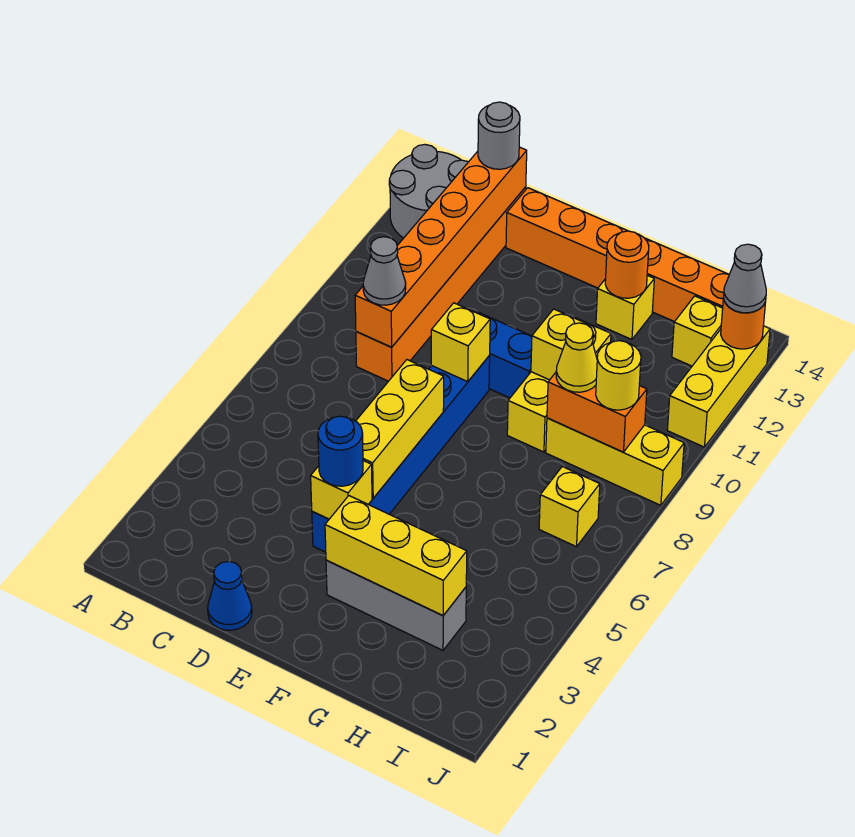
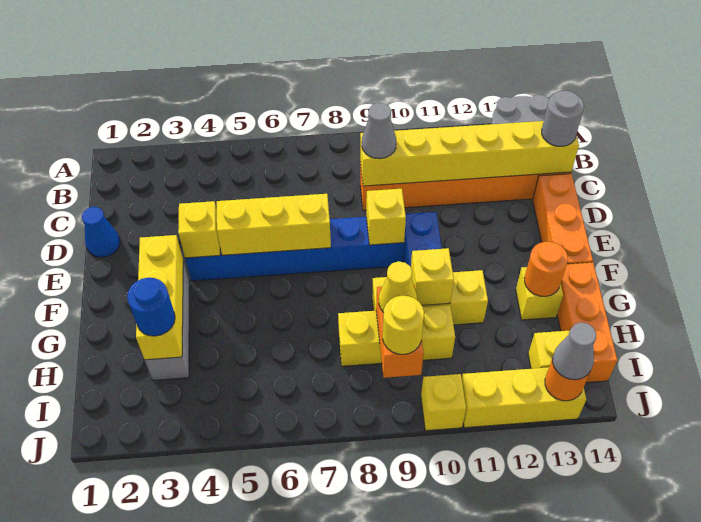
orange brick C9:C14 level 2 -> yellow brick C9:C14 level 2
blue round brick E4 level 3 -> blue round brick H3 level 3
yellow brick H9:J9 level 1 -> yellow brick H8:H10 level 1
yellow brick I7 level 1 -> yellow brick J10 level 1

